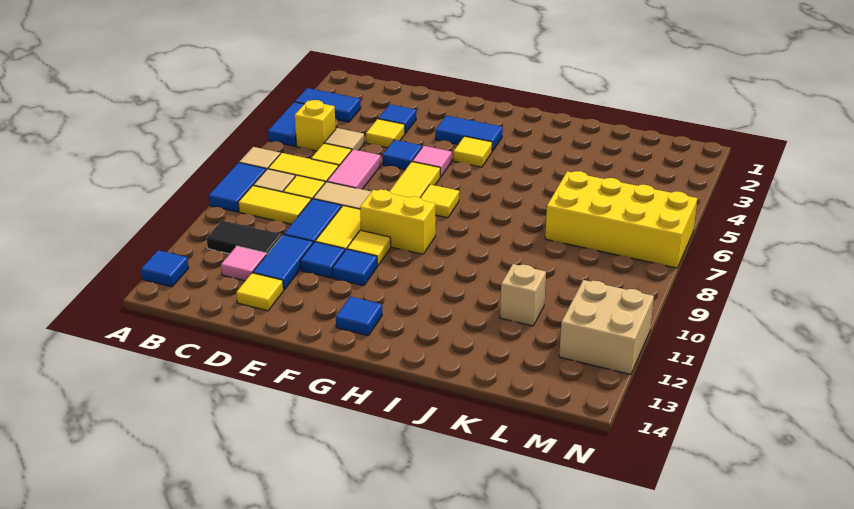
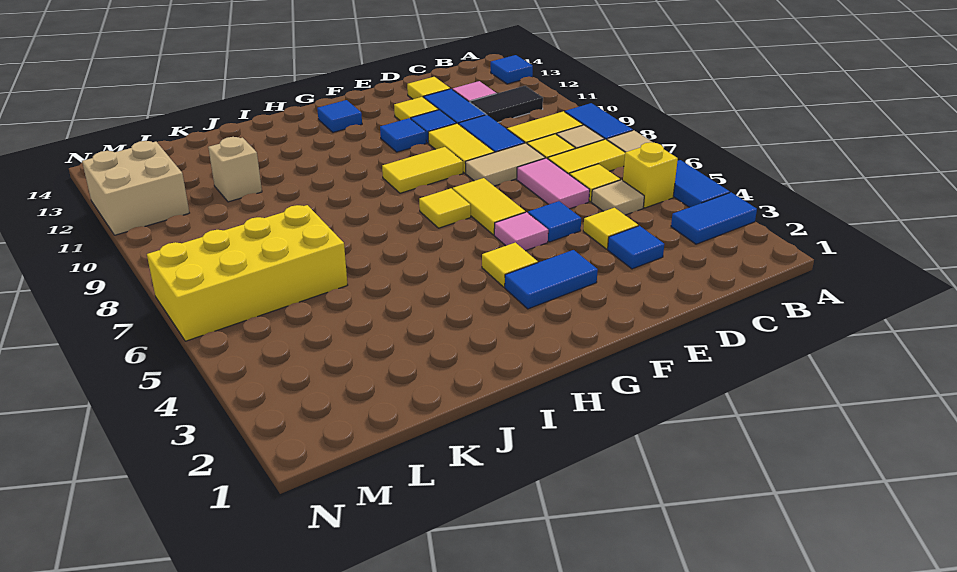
yellow brick F9:G9 level 1 -> yellow tile F9:G9 level 1
yellow tile F10 level 1 -> yellow tile E12 level 1

